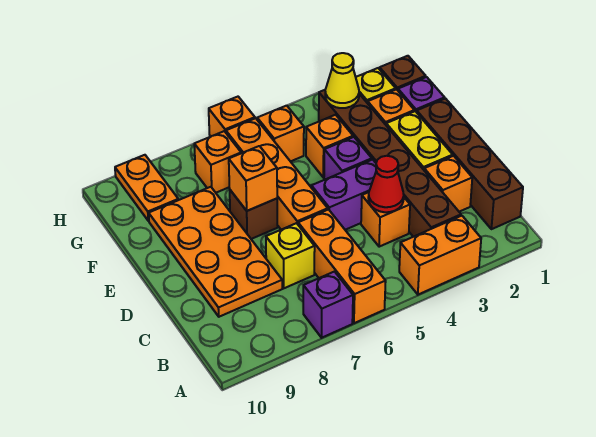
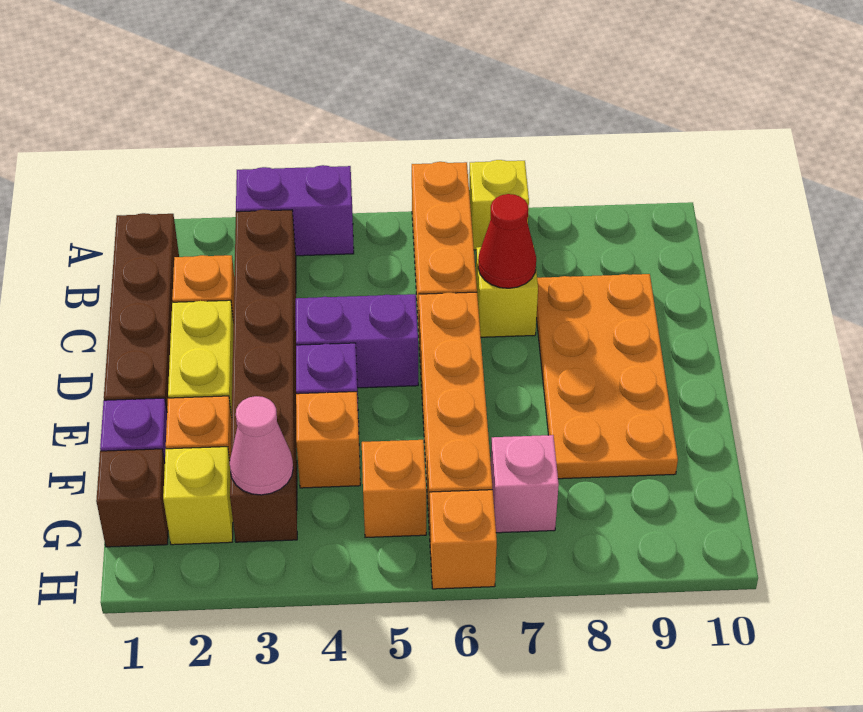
orange brick A3:A4 level 1 -> purple brick A3:A4 level 1
purple brick A7 level 1 -> yellow brick A7 level 1
orange brick C4 level 1 -> none
red cone C4 level 2 -> red cone C7 level 2
brown brick E7 level 1 -> none
orange brick E7 level 2 -> none
yellow cone G3 level 2 -> pink cone G3 level 2
orange brick G7 level 1 -> pink brick G7 level 1
orange plate G9:H9 level 1 -> none

